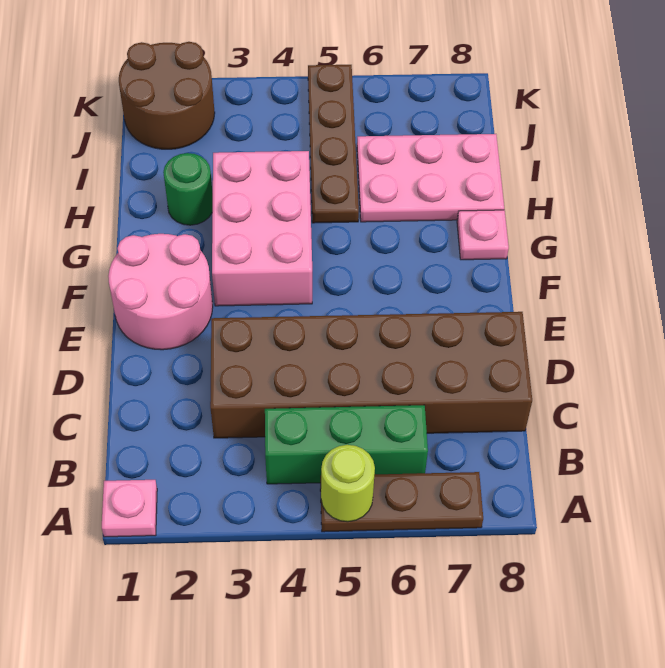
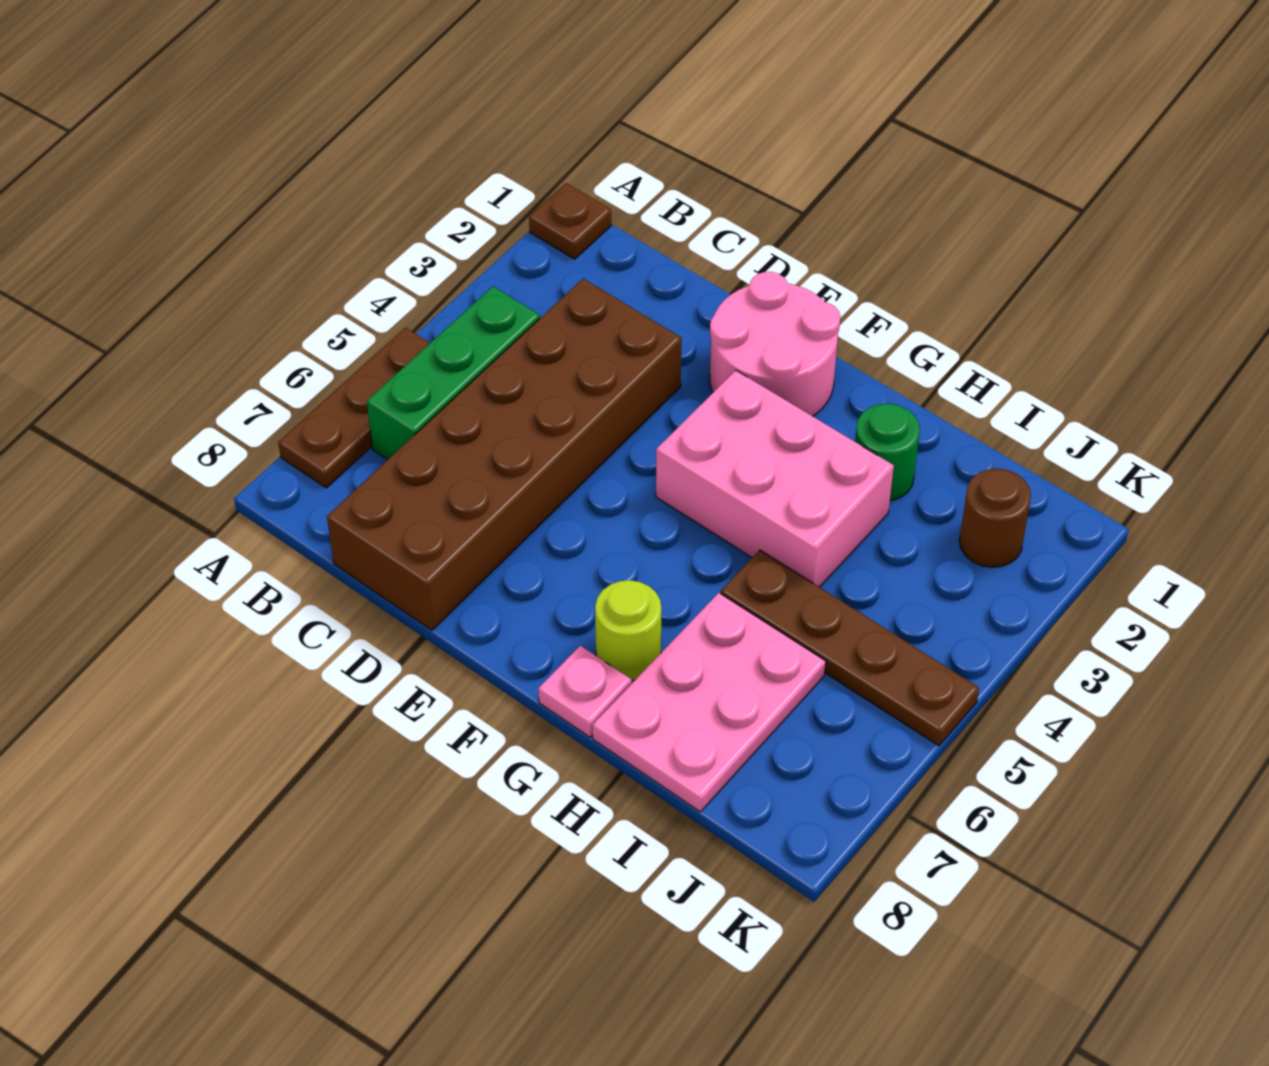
pink plate A1 level 1 -> brown plate A1 level 1
lime round brick A5 level 2 -> lime round brick G7 level 1
brown round brick J1:K2 level 1 -> brown round brick J2 level 1

